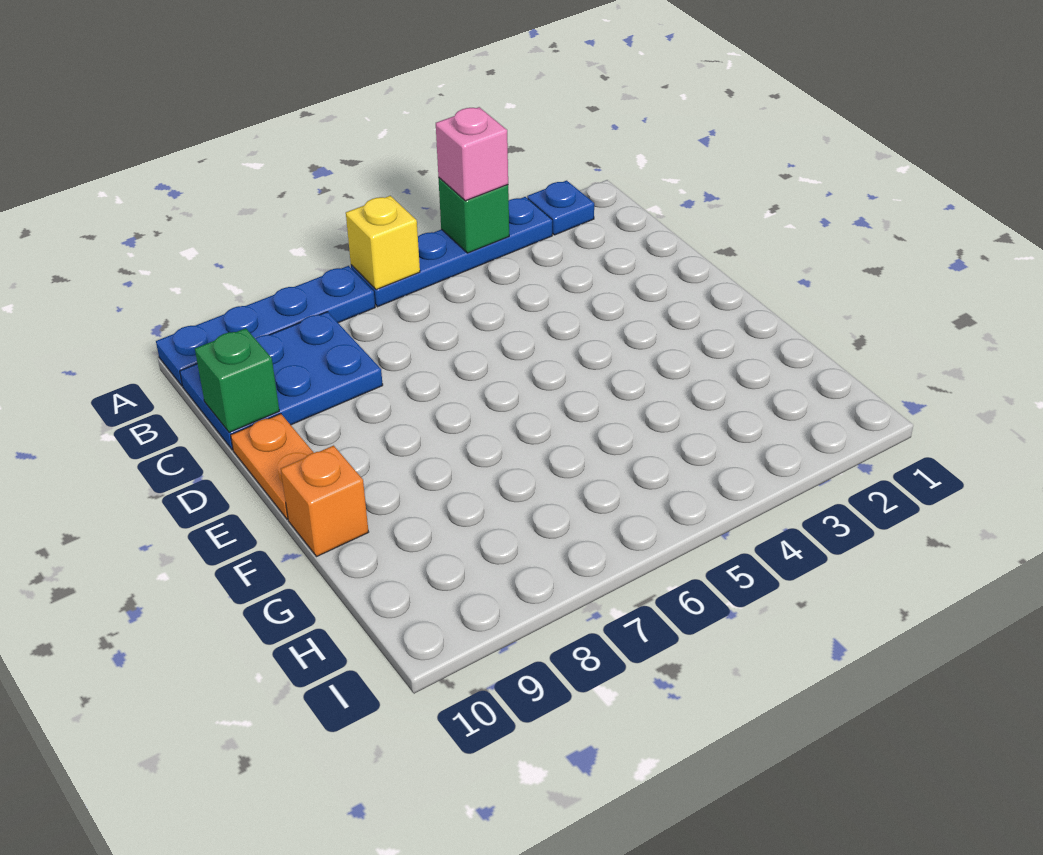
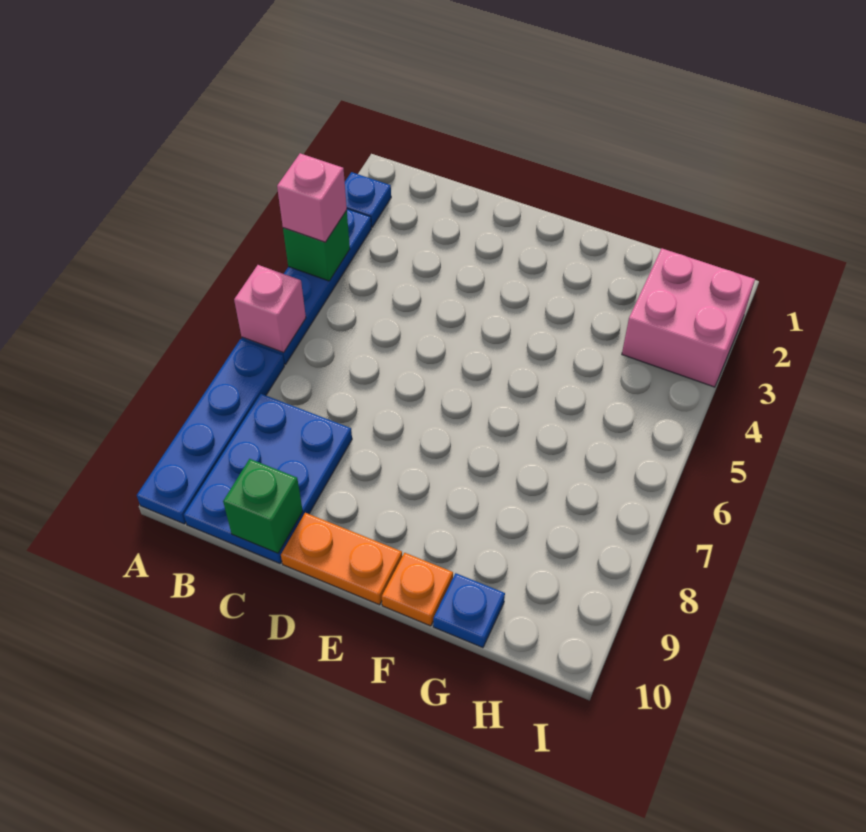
yellow brick A6 level 2 -> pink brick A6 level 2
orange brick F10 level 1 -> orange plate F10 level 1
none -> blue plate G10 level 1
none -> pink brick H2:I3 level 1

